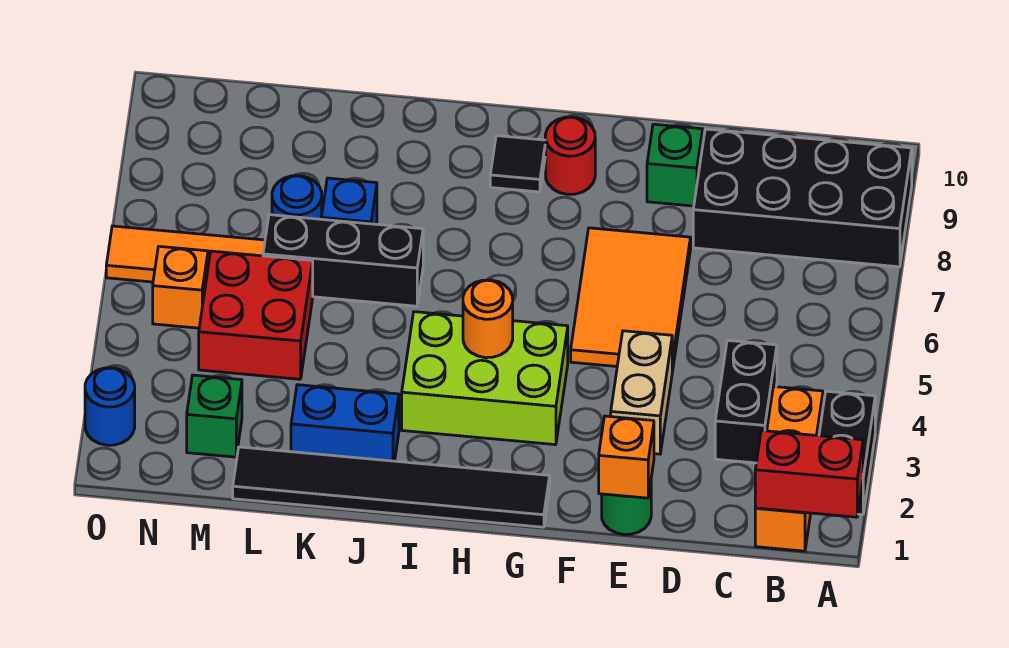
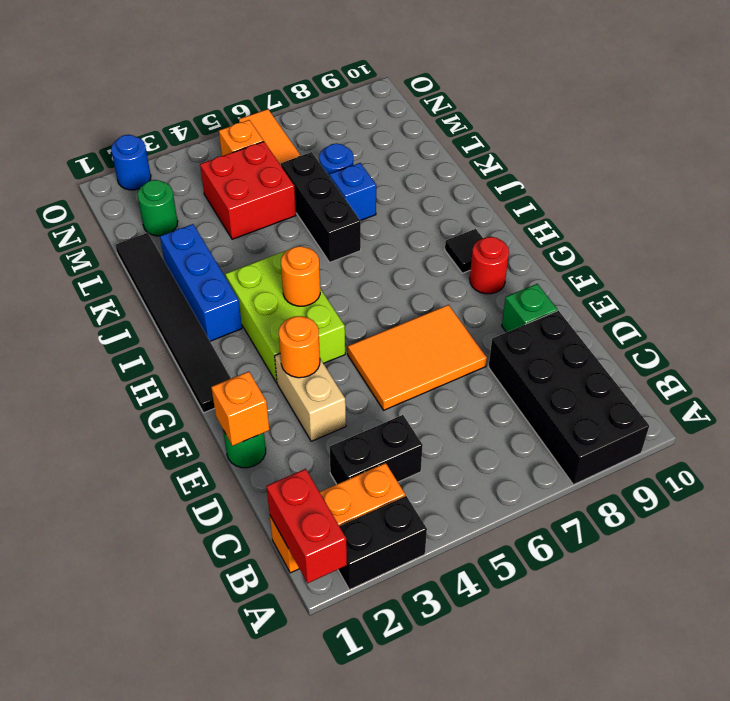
tan brick E3:E4 level 1 -> tan brick E3:F3 level 1
none -> orange round brick F3 level 2
blue brick J2:K2 level 1 -> blue brick I2:K2 level 1
green brick M2 level 1 -> green round brick M2 level 1

